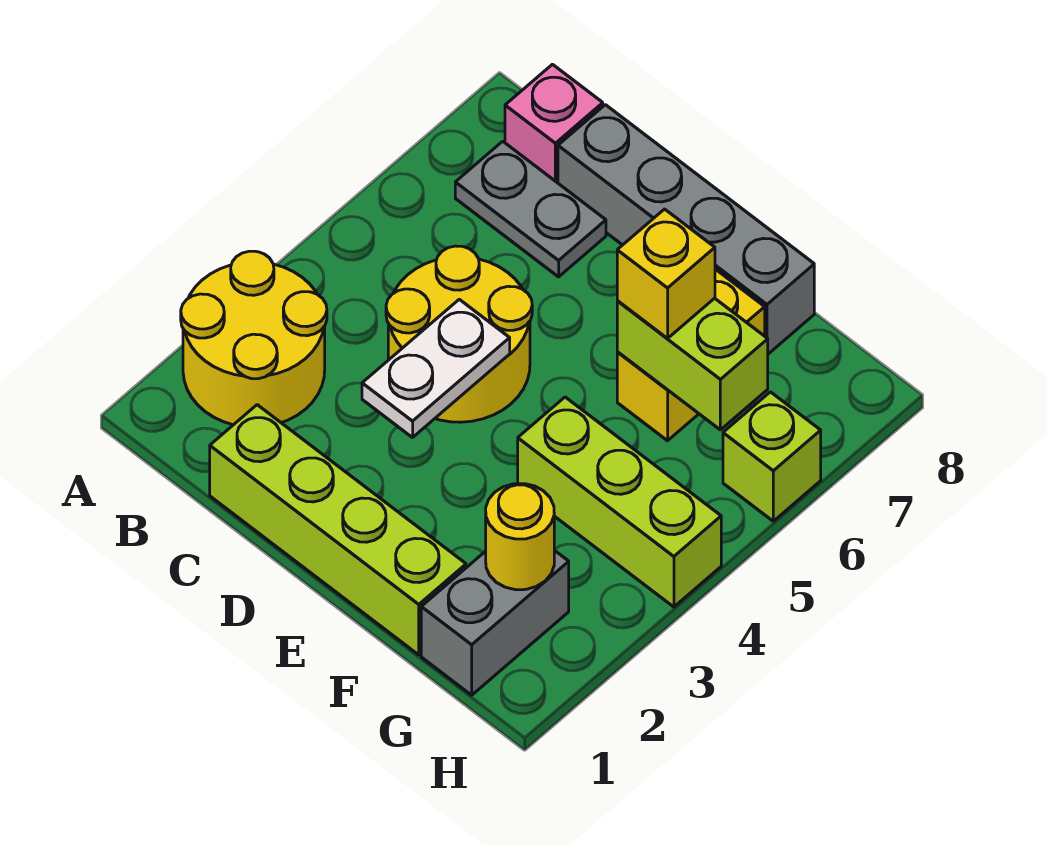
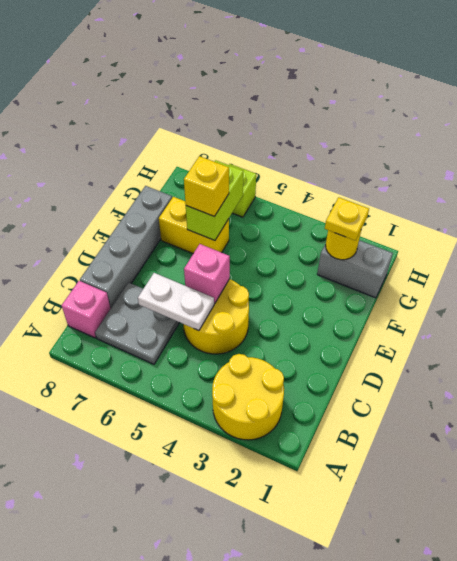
grey plate B7:C7 level 1 -> grey plate B6:C7 level 1
lime brick C1:F1 level 1 -> none
white plate D3:D4 level 2 -> white plate C5:C6 level 2
none -> pink brick D5 level 2
lime brick F4:H4 level 1 -> none
none -> yellow plate G2 level 3

